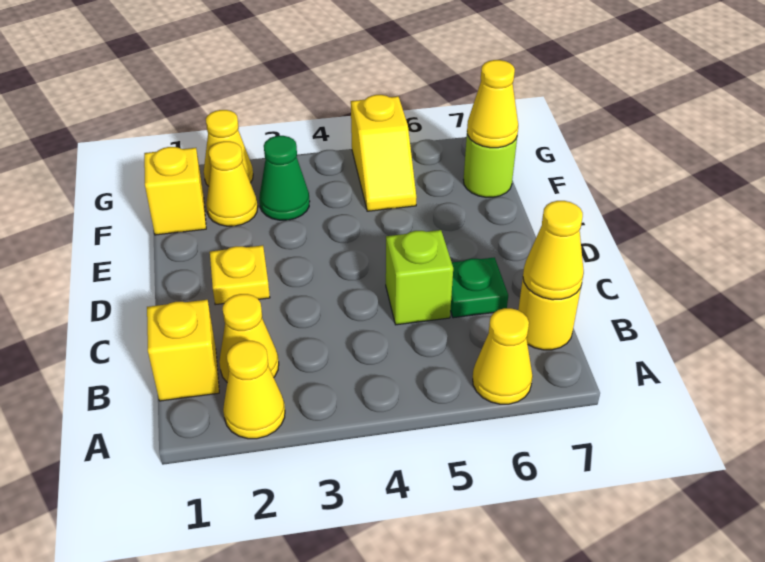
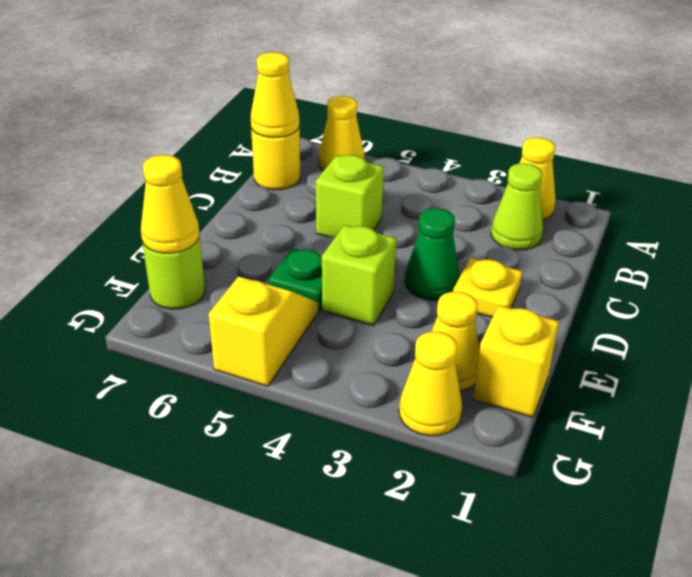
yellow brick B1 level 1 -> none
yellow cone B2 level 1 -> lime cone B2 level 1
green plate C6 level 1 -> green plate E5 level 1
none -> lime brick E4 level 1
green cone F3 level 1 -> green cone D3 level 1

